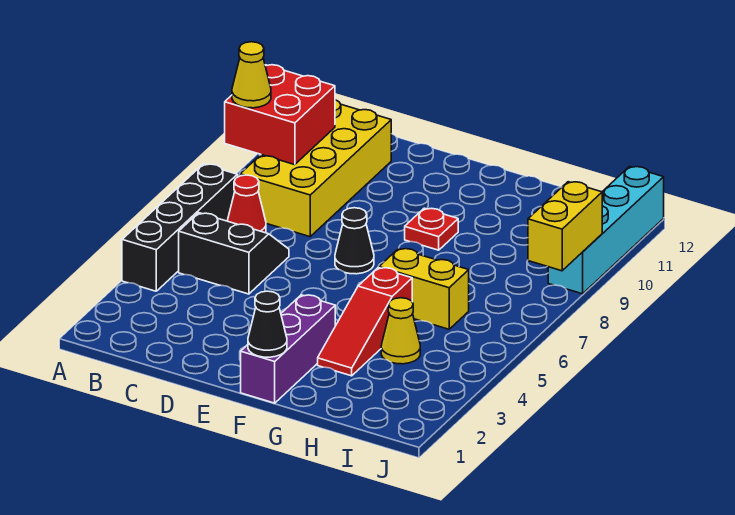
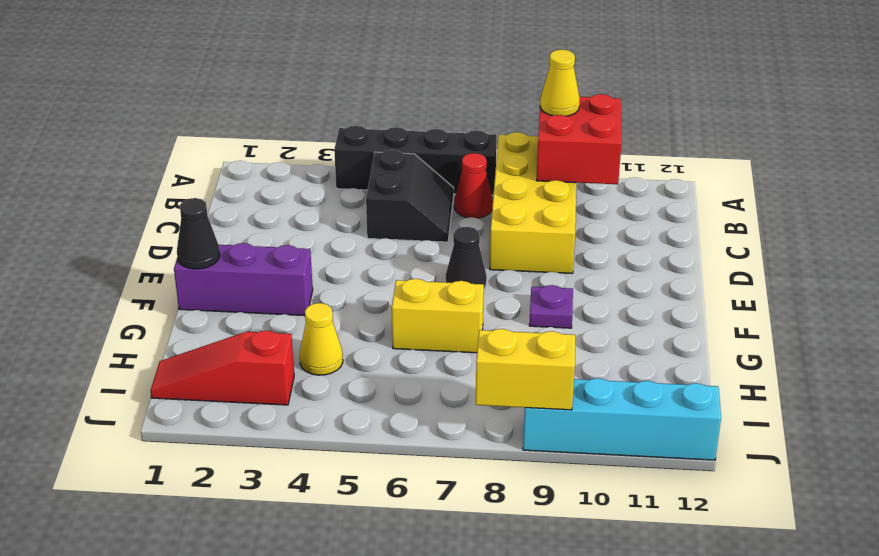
yellow brick B8:C11 level 1 -> yellow brick A8:D9 level 1
red plate F9 level 1 -> purple plate F9 level 1
red slope G3:G5 level 1 top 5 -> red slope I1:I3 level 1 top 3
yellow brick G6:H6 level 1 -> yellow brick G6:G7 level 1

